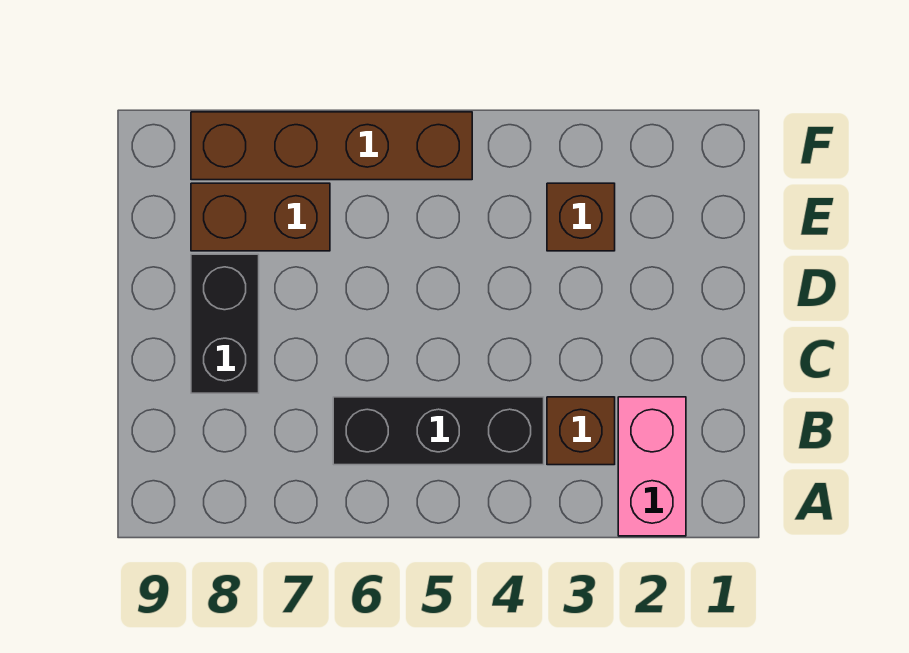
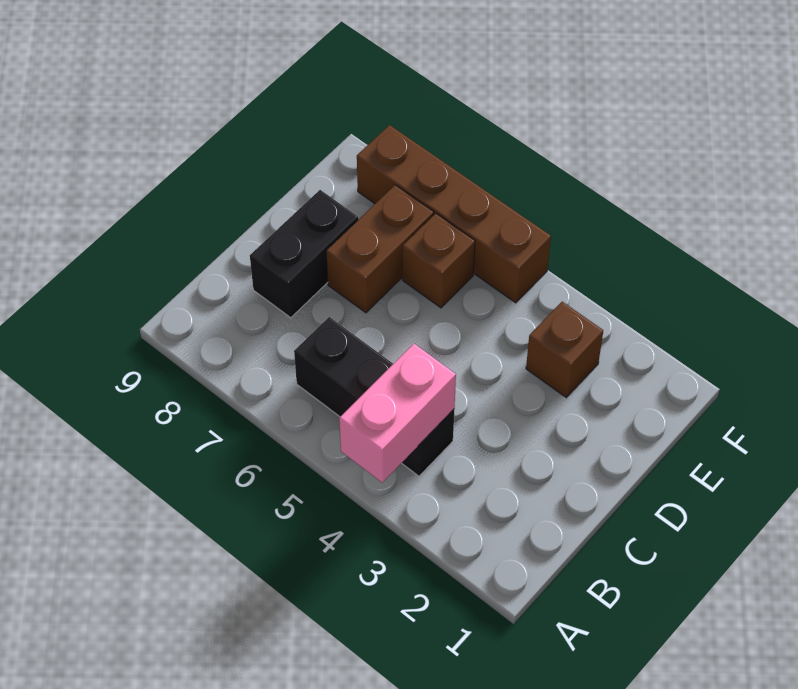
pink brick A2:B2 level 1 -> pink brick A4:B4 level 2
brown brick B3 level 1 -> brown brick E6 level 1
brown brick E7:E8 level 1 -> brown brick D7:E7 level 1

